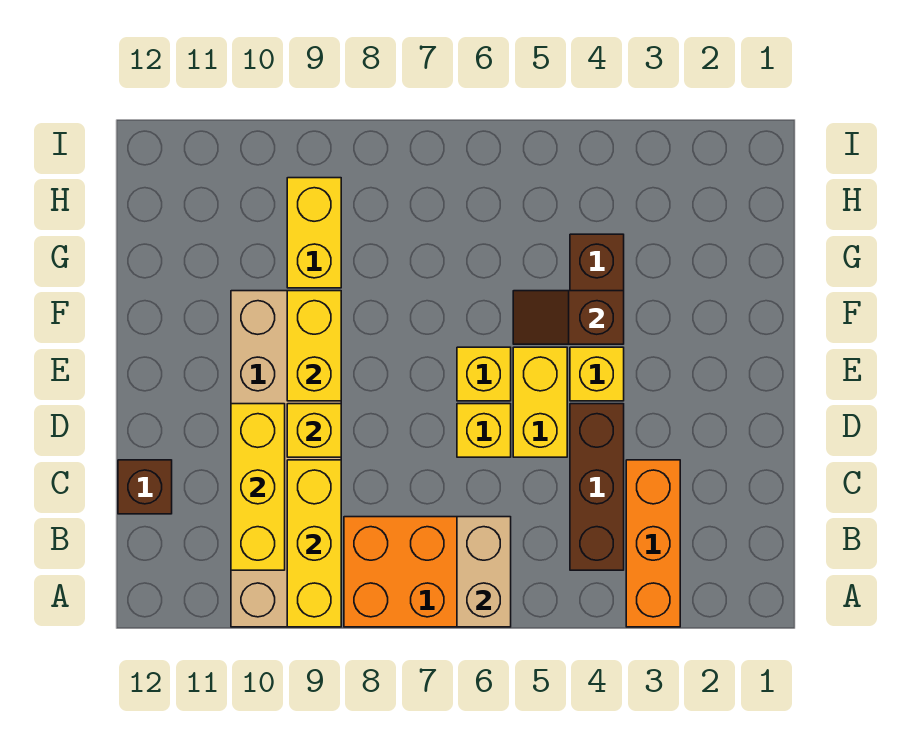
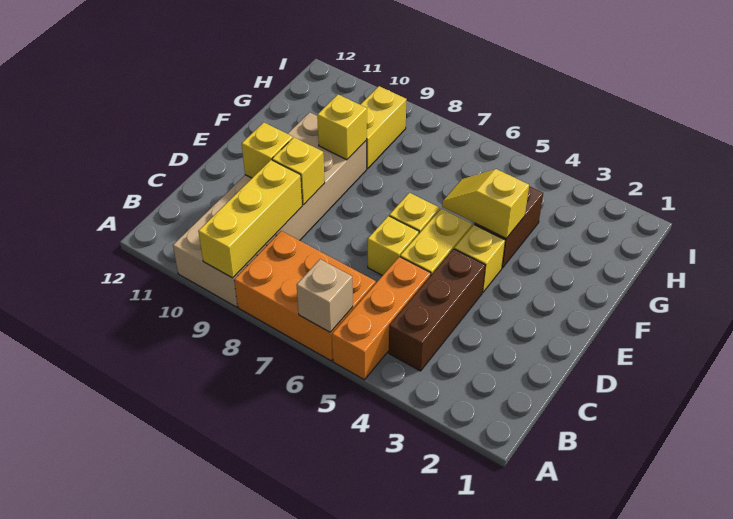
orange brick A3:C3 level 1 -> orange brick A5:C5 level 1
tan brick A6:B6 level 2 -> tan brick A6 level 2
yellow brick B10:D10 level 2 -> yellow brick D10 level 2
brown brick C12 level 1 -> none
yellow brick E9:F9 level 2 -> yellow brick F9 level 2
brown slope F4:F5 level 2 top 4 -> yellow slope F4:F5 level 2 top 4

